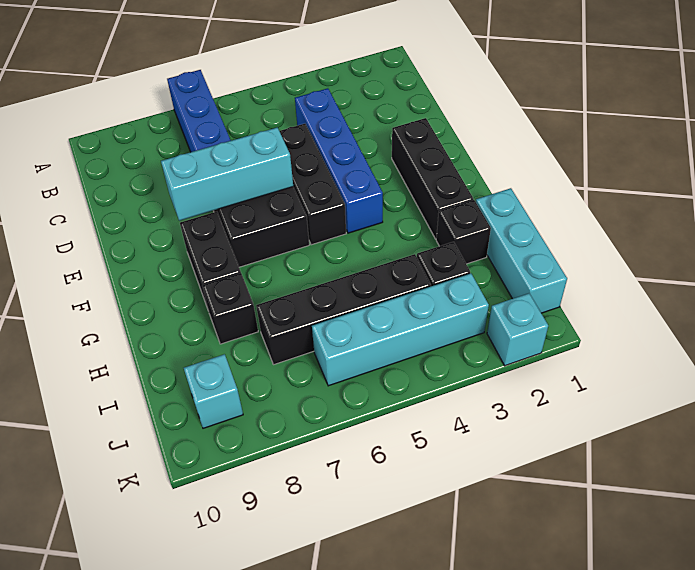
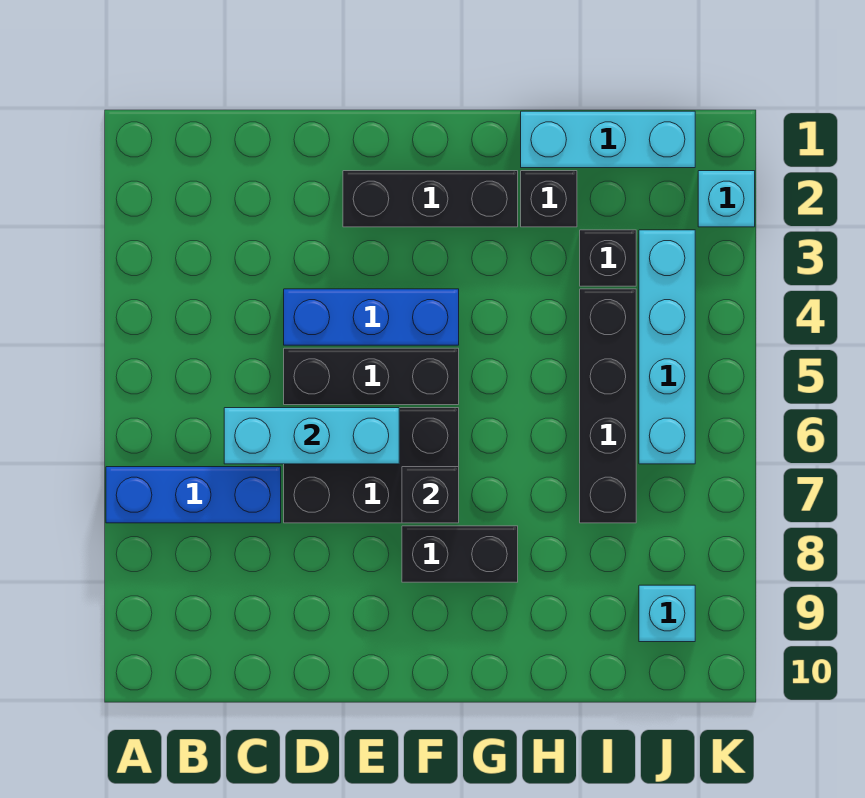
blue brick C4:F4 level 1 -> blue brick D4:F4 level 1
cyan brick E6:E8 level 2 -> cyan brick C6:E6 level 2
black brick H8 level 1 -> black brick F7 level 2

